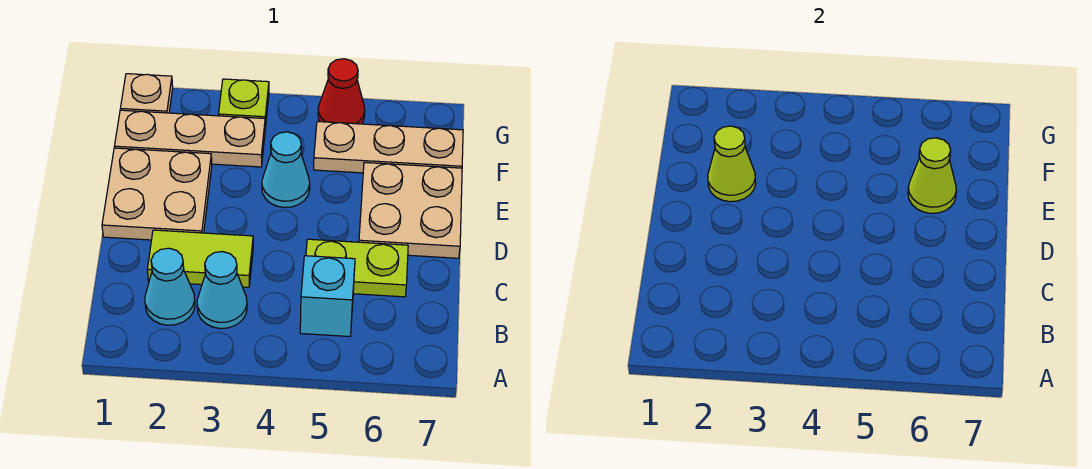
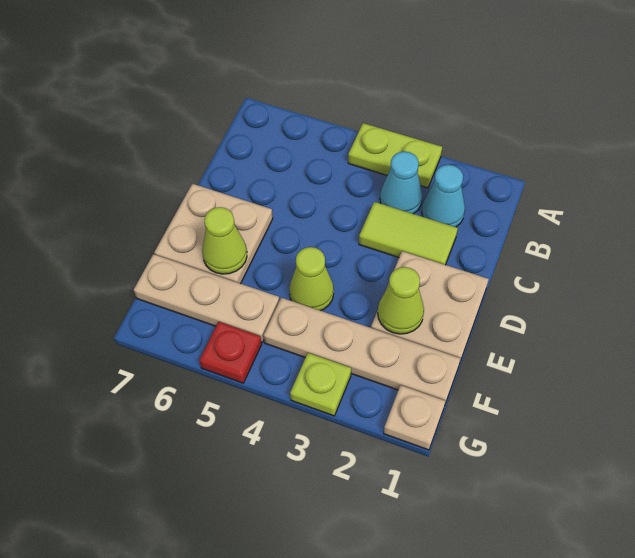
cyan brick B5 level 1 -> none
lime plate C5:C6 level 1 -> lime plate A3:A4 level 1
cyan cone E4 level 1 -> lime cone E4 level 1
tan plate F1:F3 level 1 -> tan plate F1:F4 level 1
red cone G5 level 1 -> red plate G5 level 1

